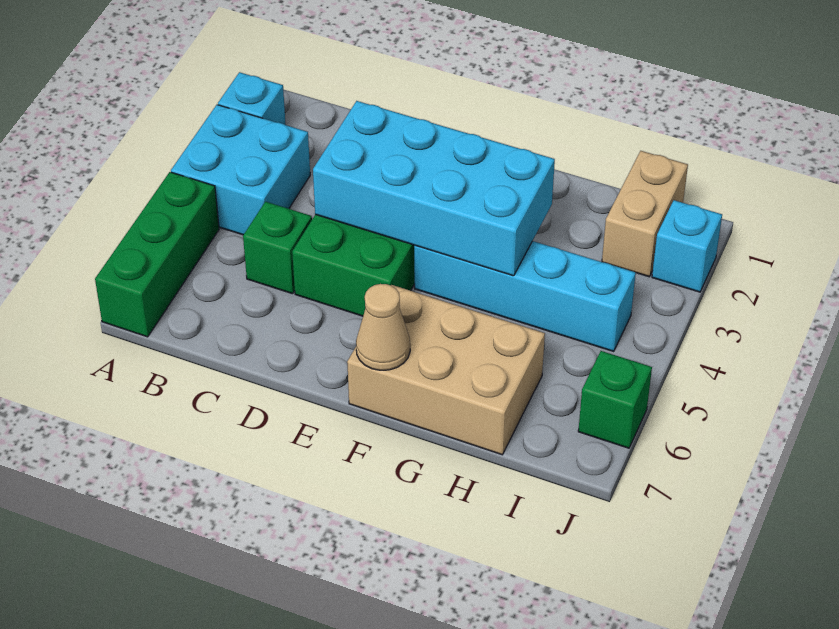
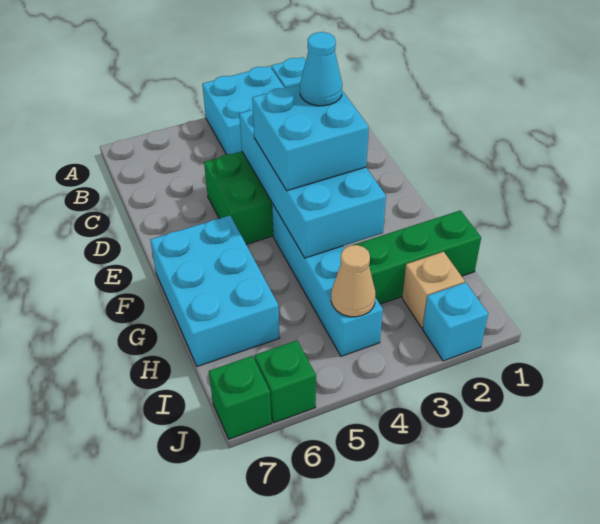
green brick A5:A7 level 1 -> green brick H1:H3 level 1
green brick C5 level 1 -> green brick J7 level 1
none -> cyan brick E3:F4 level 3
none -> cyan cone E3 level 4
tan brick F6:H7 level 1 -> cyan brick F6:H7 level 1
tan cone F7 level 2 -> tan cone I4 level 2
tan brick I1:I2 level 1 -> tan brick I2 level 1

